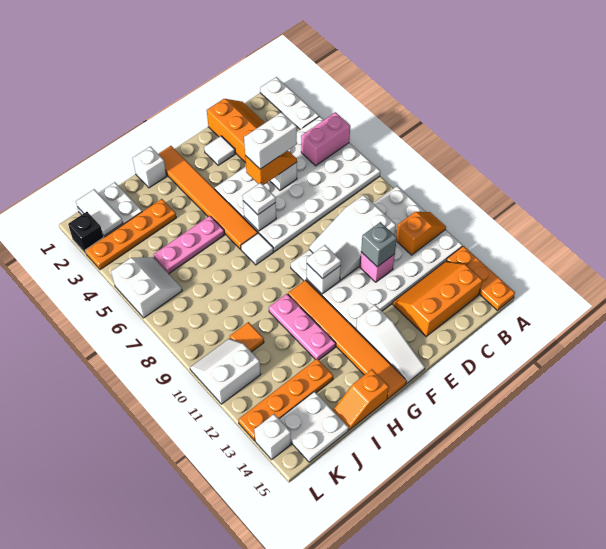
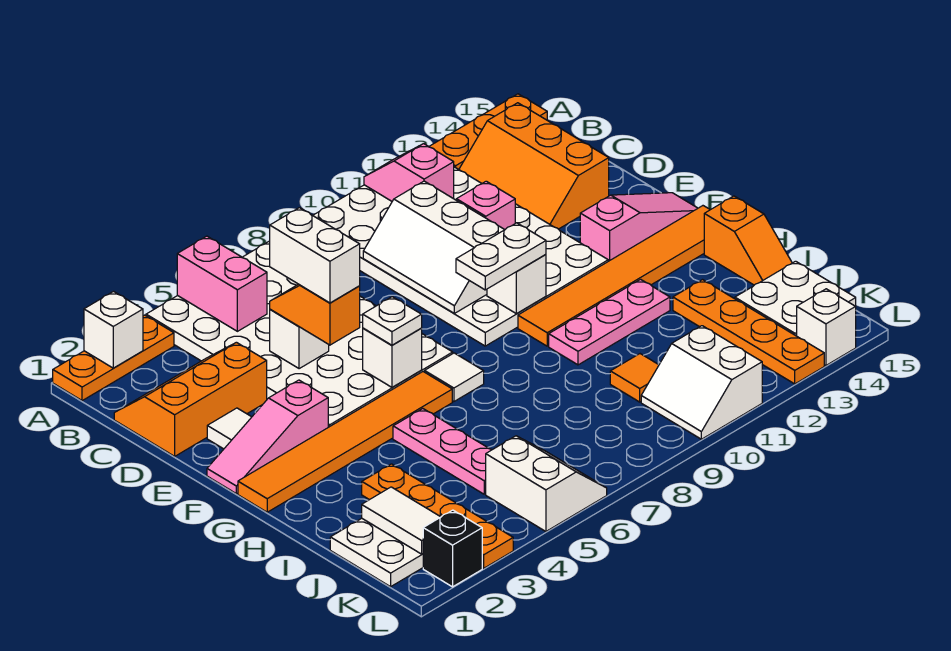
white plate A1:A3 level 1 -> orange plate A1:A3 level 1
orange slope A11:B11 level 2 top B -> pink slope A11:B11 level 2 top B
white slope C9:E10 level 2 top C -> white slope C9:E10 level 2 top 10
grey brick D11 level 3 -> none
none -> pink slope F1:F3 level 1 top 3
white plate F10 level 3 -> white plate F9:F10 level 3
white slope F13:F15 level 1 top 13 -> pink slope F13:F15 level 1 top 13
white brick H1 level 1 -> white brick A2 level 2
white tile K1:K2 level 2 -> white tile J2:K2 level 2
white slope K5:L6 level 1 top L -> white slope K5:L6 level 1 top 5

